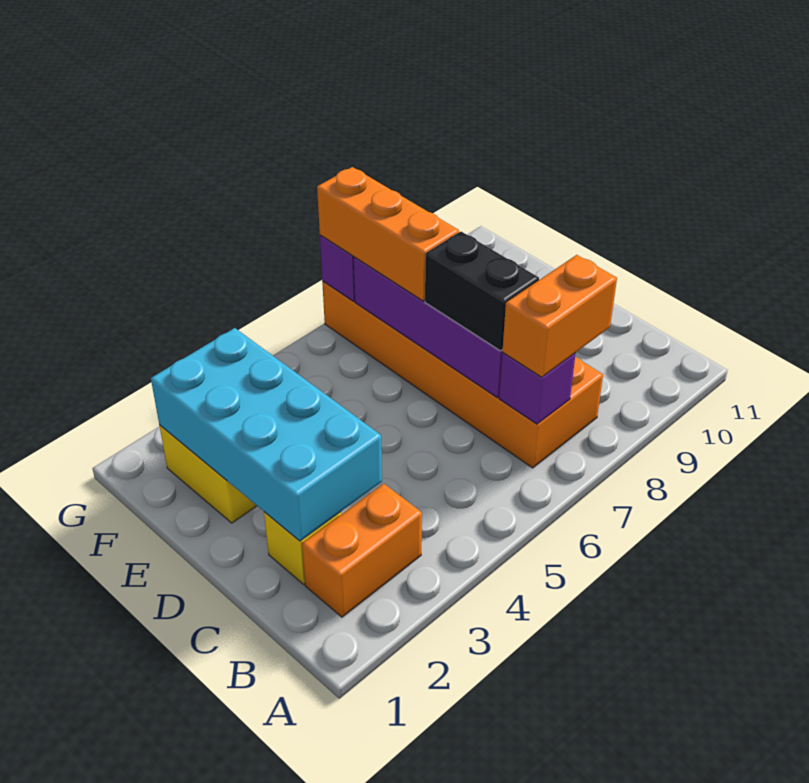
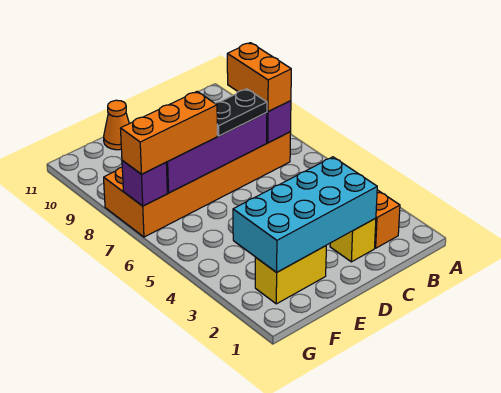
black brick C7:D7 level 3 -> black plate C7:D7 level 3
none -> orange cone E11 level 1

